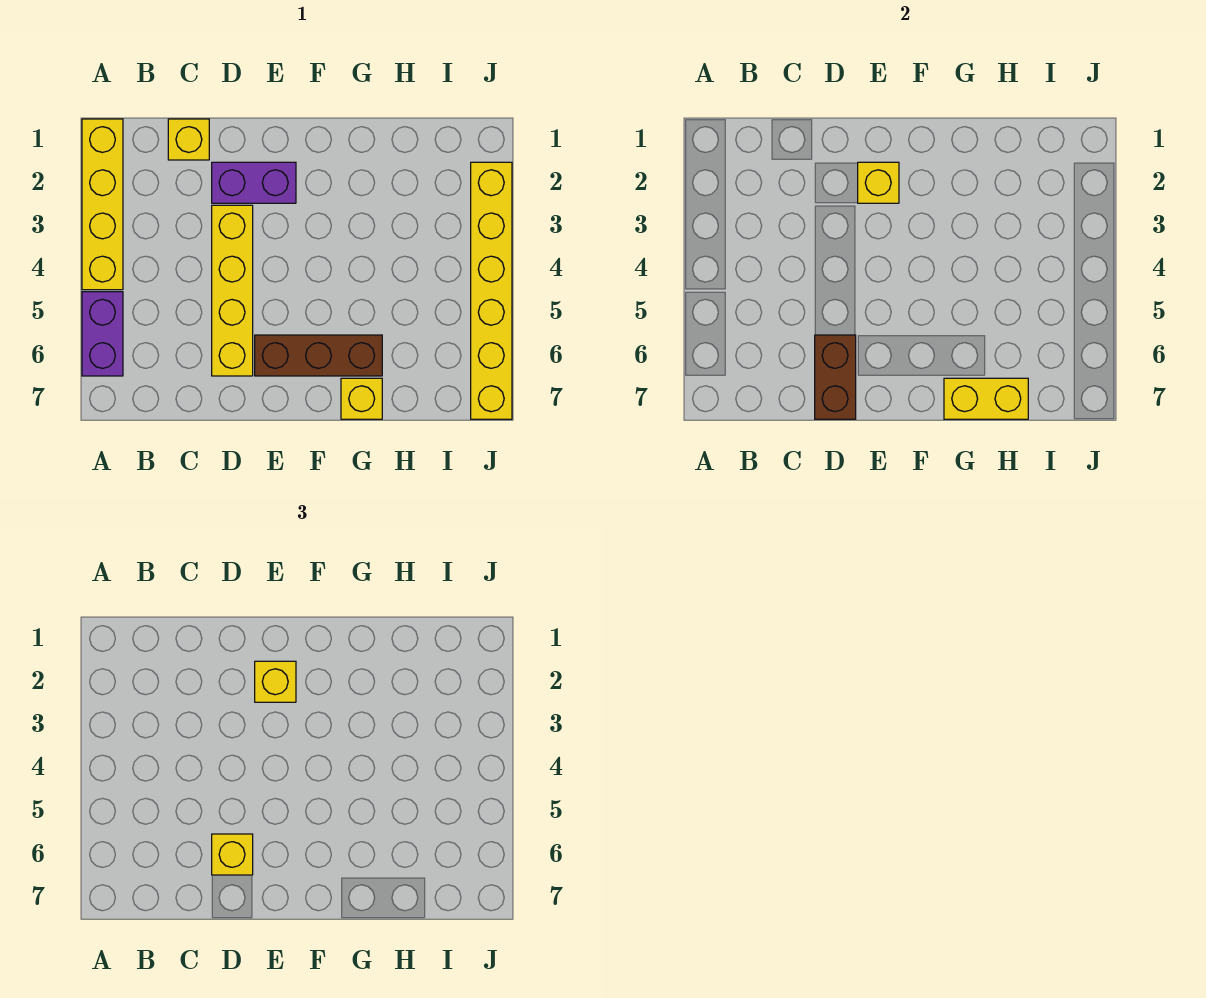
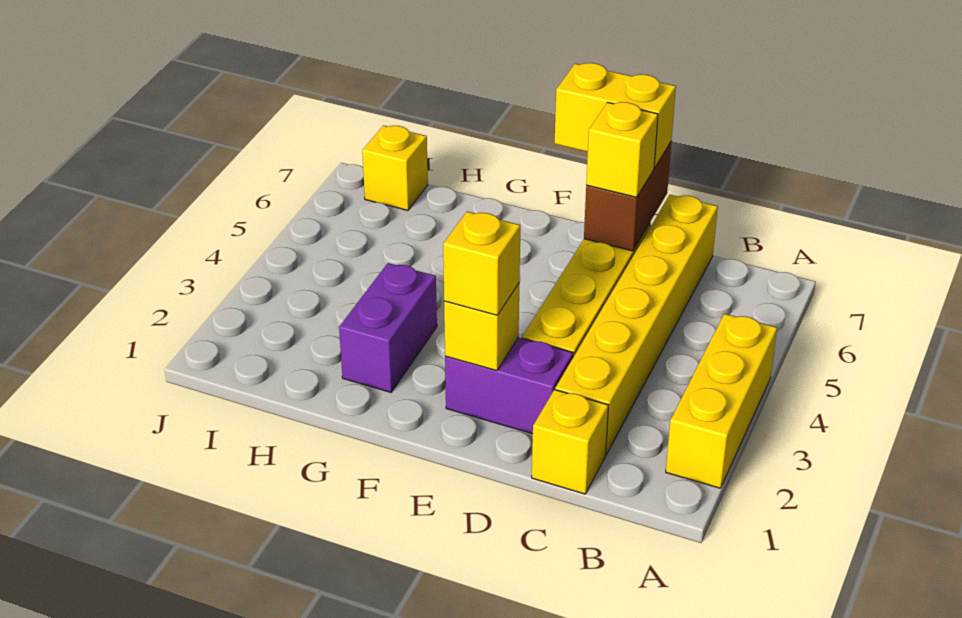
yellow brick A1:A4 level 1 -> yellow brick A2:A4 level 1
purple brick A5:A6 level 1 -> purple brick G2:G3 level 1
brown brick E6:G6 level 1 -> none
yellow brick G7 level 1 -> yellow brick I7 level 1
yellow brick G7:H7 level 2 -> yellow brick D7:E7 level 3
yellow brick J2:J7 level 1 -> yellow brick C2:C7 level 1

